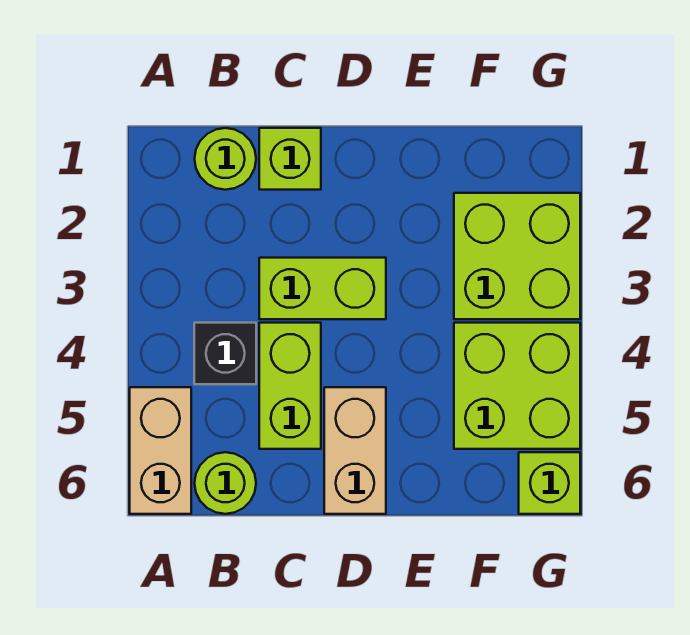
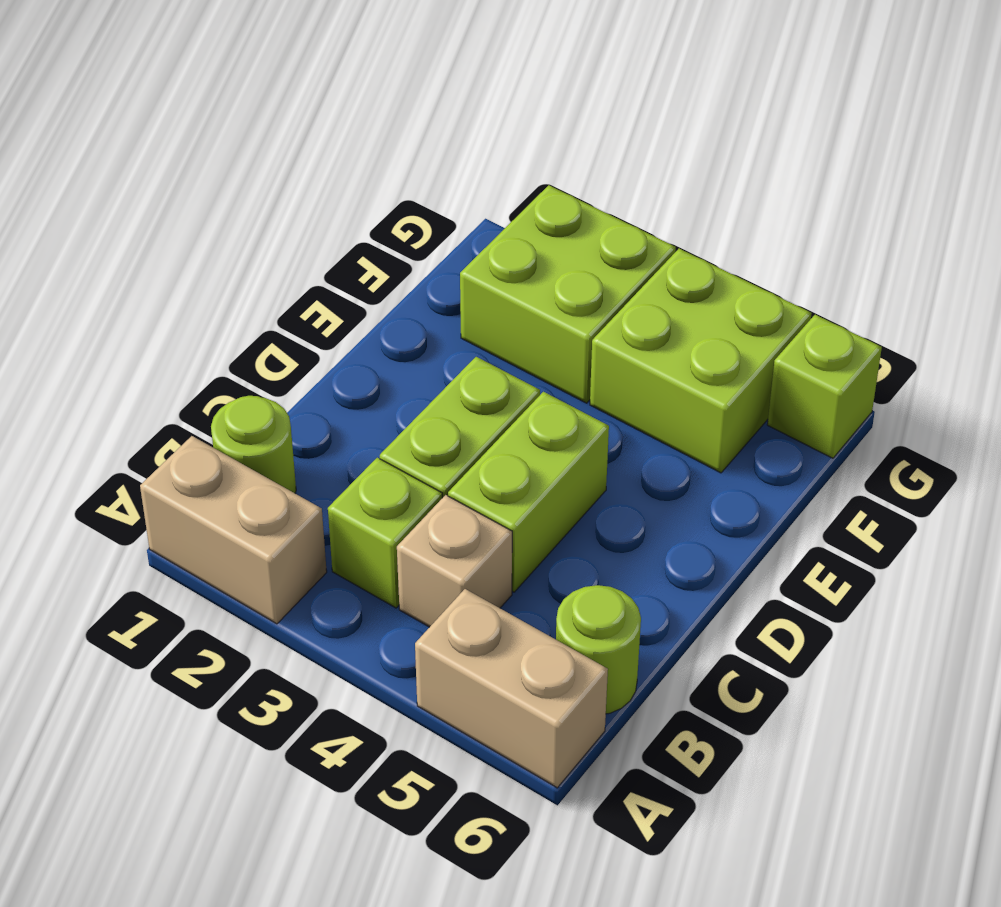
black brick B4 level 1 -> tan brick B4 level 1
lime brick C1 level 1 -> lime brick B3 level 1
lime brick C4:C5 level 1 -> lime brick C4:D4 level 1
tan brick D5:D6 level 1 -> tan brick A1:A2 level 1

